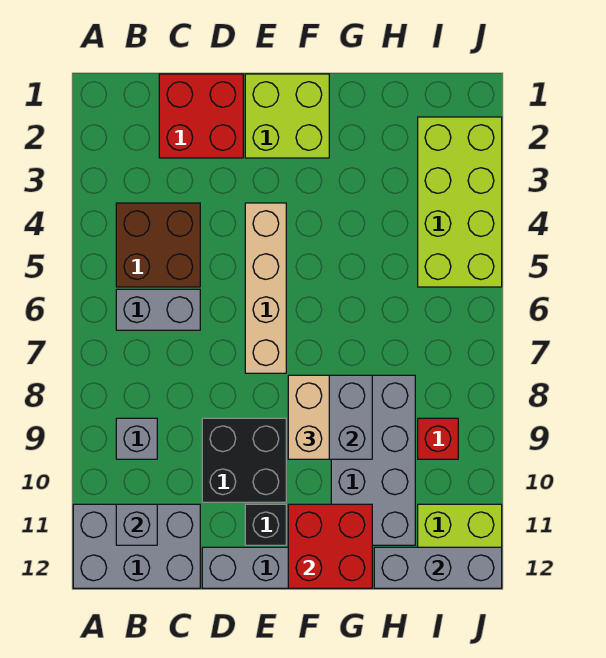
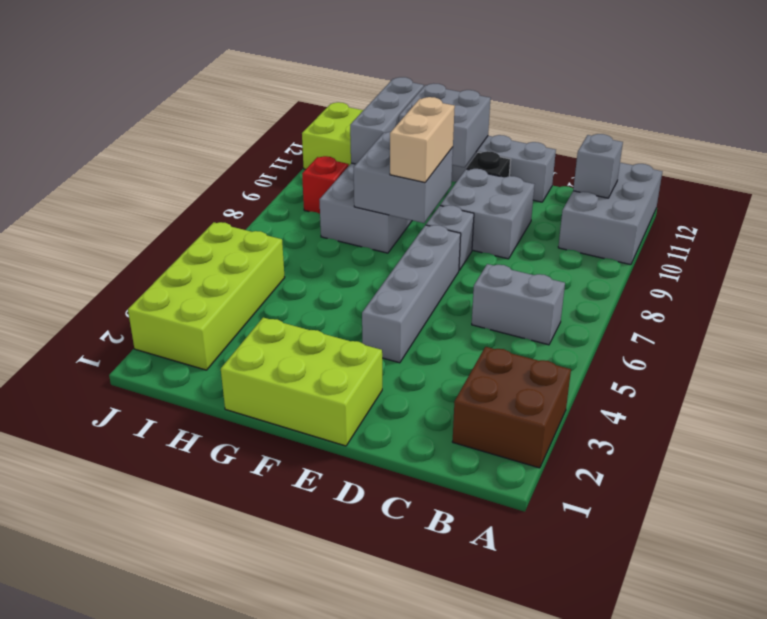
grey brick A11:C12 level 1 -> grey brick A10:B12 level 1
brown brick B4:C5 level 1 -> brown brick A2:B3 level 1
grey brick B9 level 1 -> grey brick E8 level 1
red brick C1:D2 level 1 -> none
black brick D9:E10 level 1 -> grey brick D9:E10 level 1
lime brick E1:F2 level 1 -> lime brick E1:G2 level 1
tan brick E4:E7 level 1 -> grey brick E4:E7 level 1
red brick F11:G12 level 2 -> grey brick F11:G12 level 2
grey brick H12:J12 level 2 -> grey brick H10:H12 level 2

